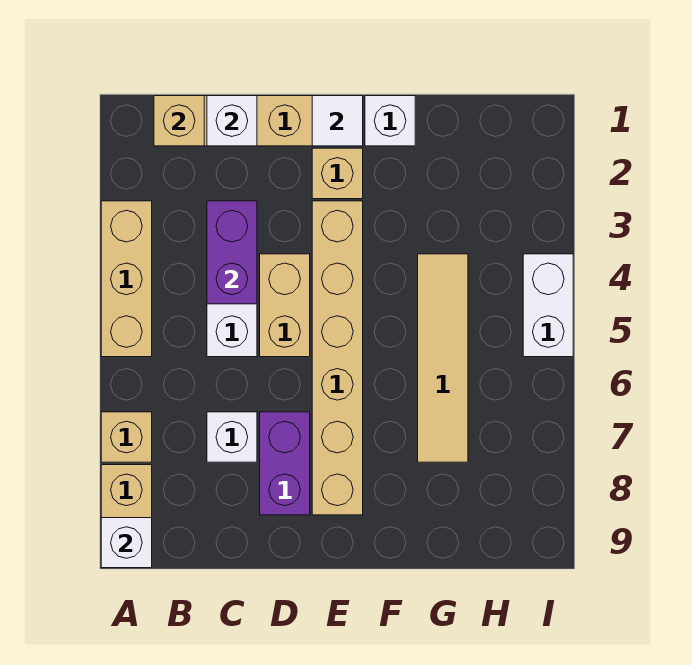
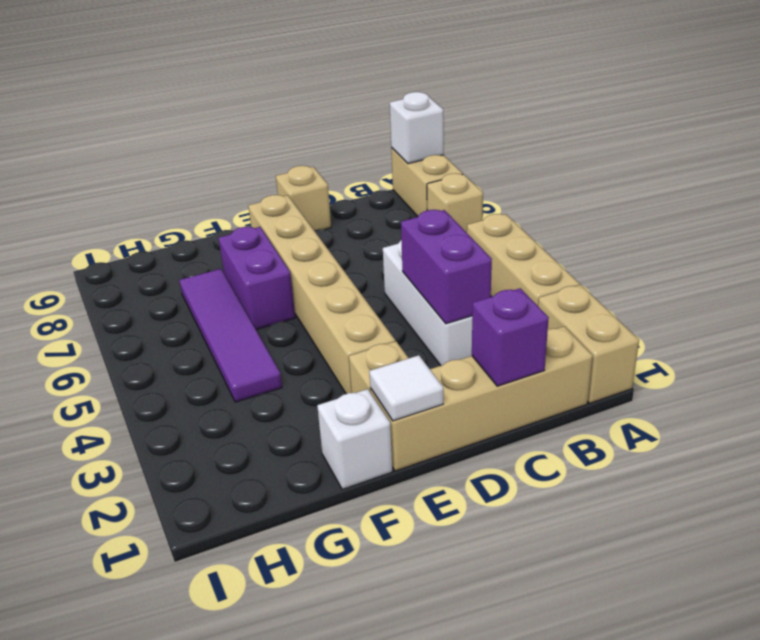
tan brick B1 level 2 -> tan brick D9 level 1
white brick C1 level 2 -> purple brick C1 level 2
white brick C7 level 1 -> none
tan brick D4:D5 level 1 -> tan brick A1:A2 level 1
purple brick D7:D8 level 1 -> purple brick F6:F7 level 1
tan tile G4:G7 level 1 -> purple tile G4:G7 level 1
white brick I4:I5 level 1 -> none

